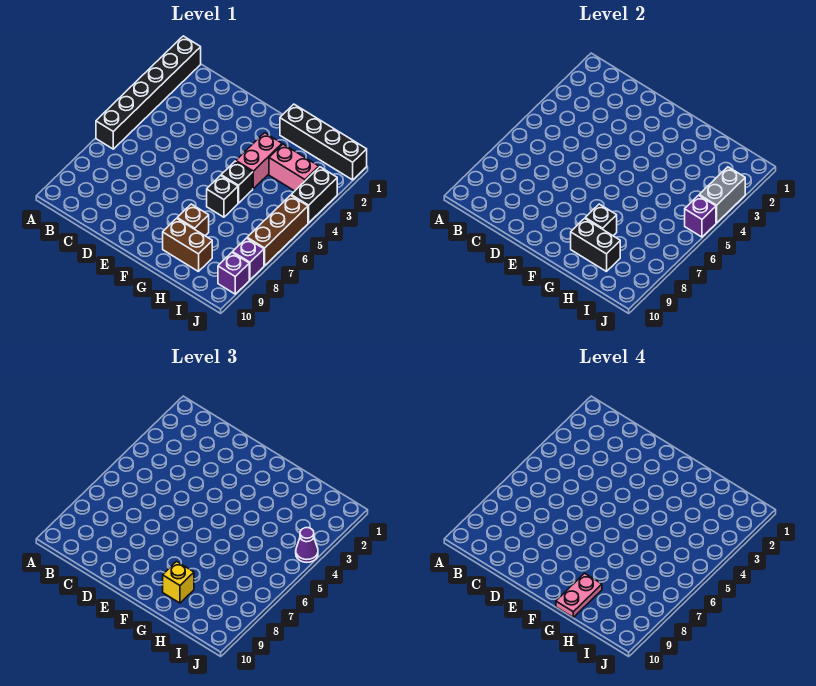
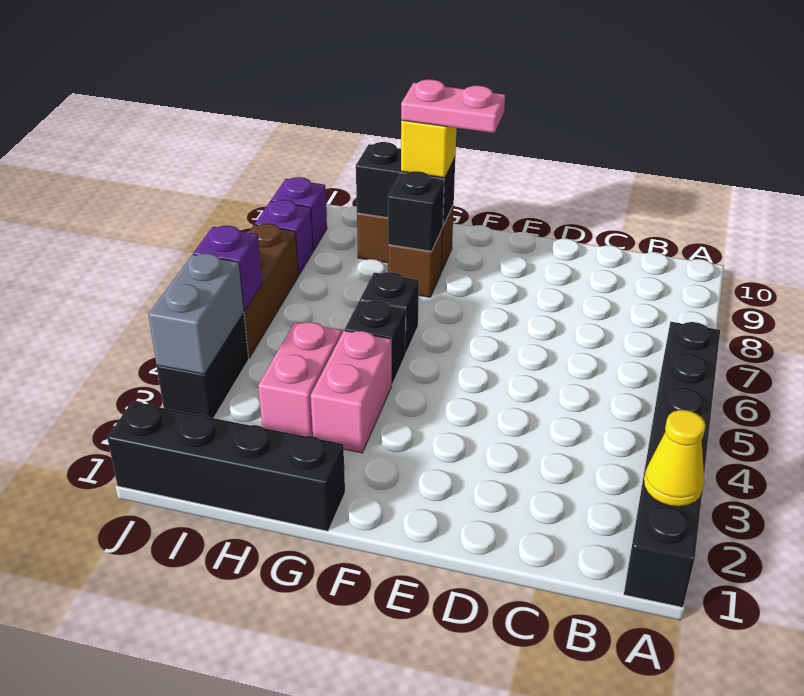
none -> yellow cone A2 level 2
pink plate G9:G10 level 4 -> pink plate F9:G9 level 4
pink brick H3:I3 level 1 -> pink brick H3:H4 level 1
purple cone J4 level 3 -> none

